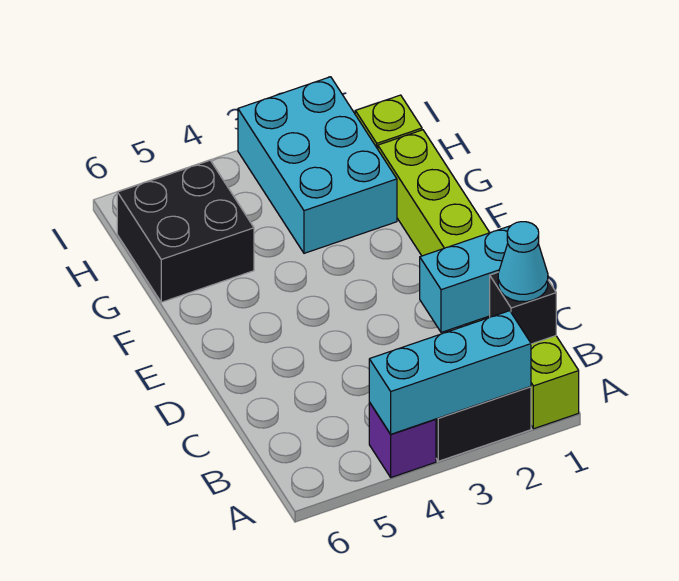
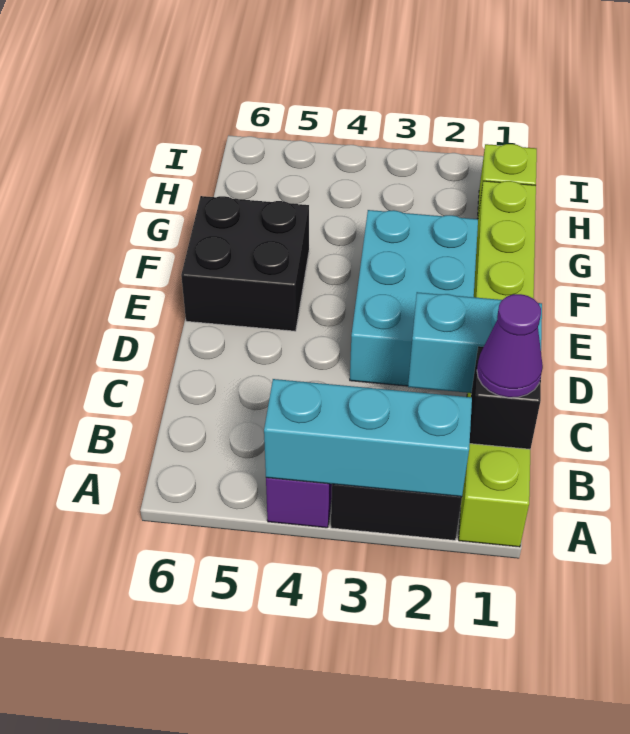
cyan cone B1 level 3 -> purple cone B1 level 3
cyan brick G2:I3 level 1 -> cyan brick D2:F3 level 1
black brick G5:H6 level 1 -> black brick E5:F6 level 1

